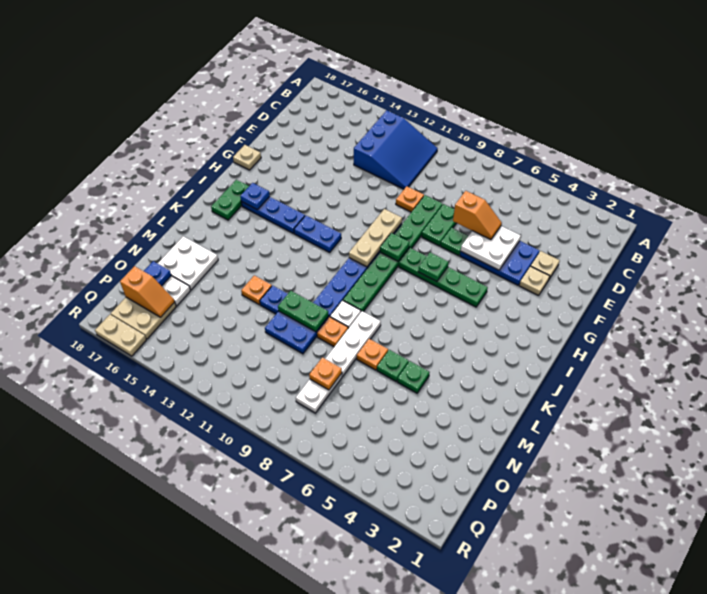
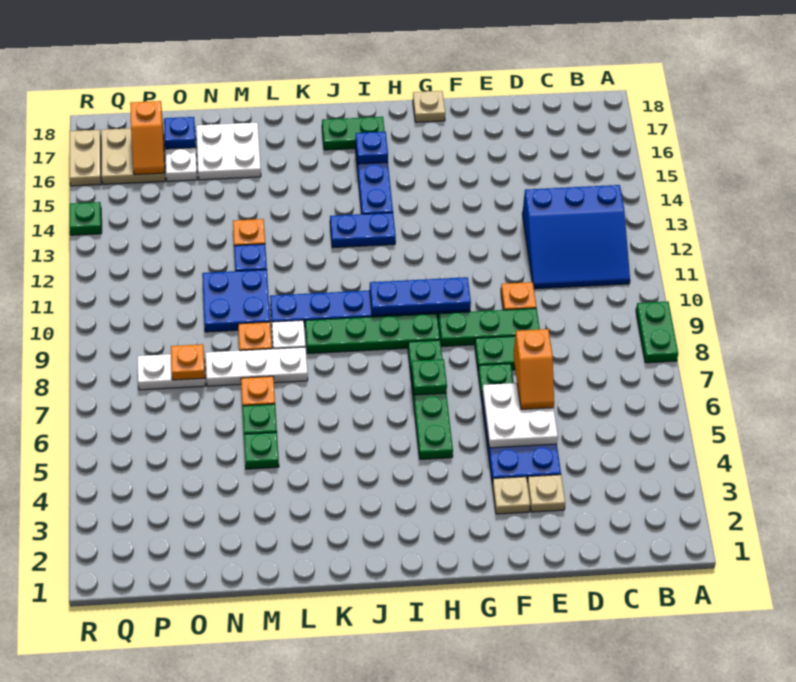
tan plate G10:I10 level 2 -> blue plate G10:I10 level 2
green plate H9 level 2 -> green plate R14 level 1
blue plate I12:I13 level 1 -> blue plate I13:J13 level 1
green plate M10:M11 level 2 -> green plate A8:A9 level 1

